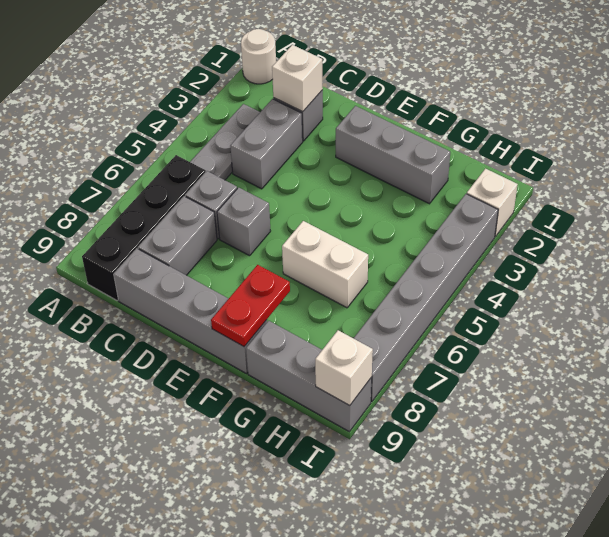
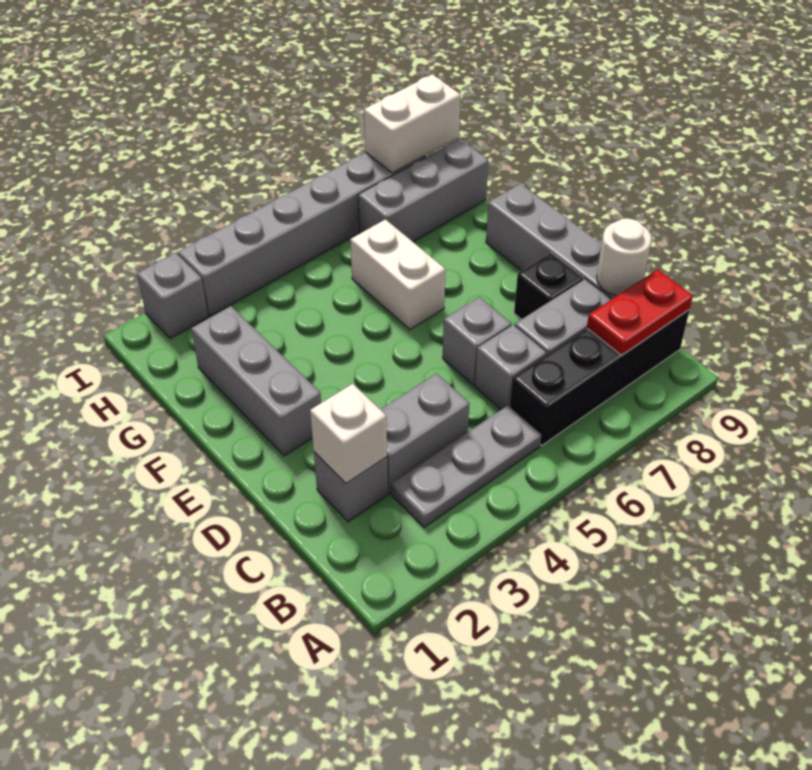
white round brick A1 level 1 -> white round brick C9 level 2
none -> black brick D8 level 1
red plate F8:F9 level 2 -> red plate B8:B9 level 2
grey brick G9:I9 level 1 -> grey brick H7:H9 level 1
white brick I2 level 1 -> grey brick I2 level 1
white brick I9 level 2 -> white brick I8:I9 level 2

